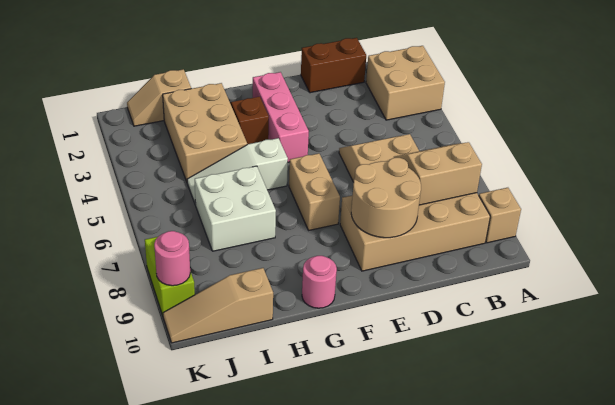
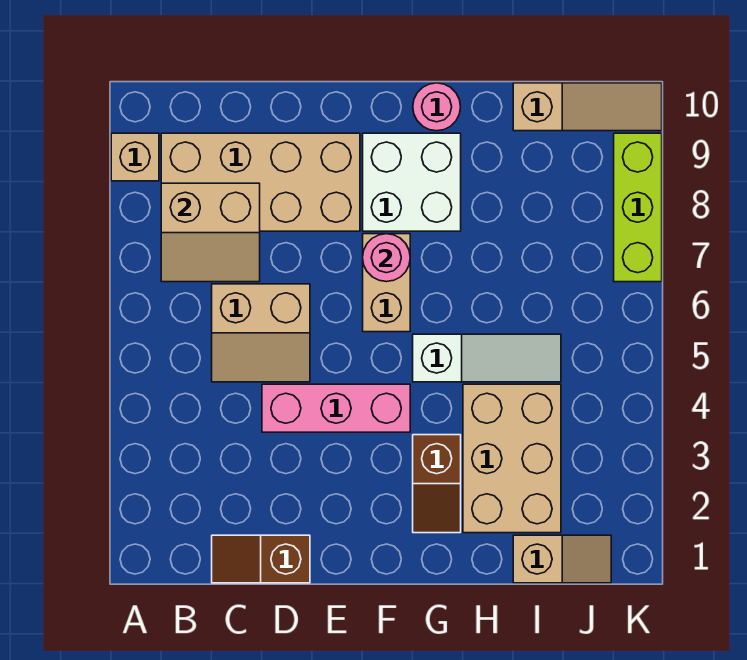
tan brick A2:B3 level 1 -> none
brown brick C1:D1 level 1 -> brown slope C1:D1 level 1 top D
tan round brick D8:E9 level 2 -> none
pink brick F2:F4 level 1 -> pink brick D4:F4 level 1
white brick H6:I7 level 1 -> white brick F8:G9 level 1
lime brick K8:K9 level 1 -> lime brick K7:K9 level 1
pink round brick K9 level 2 -> pink round brick F7 level 2

